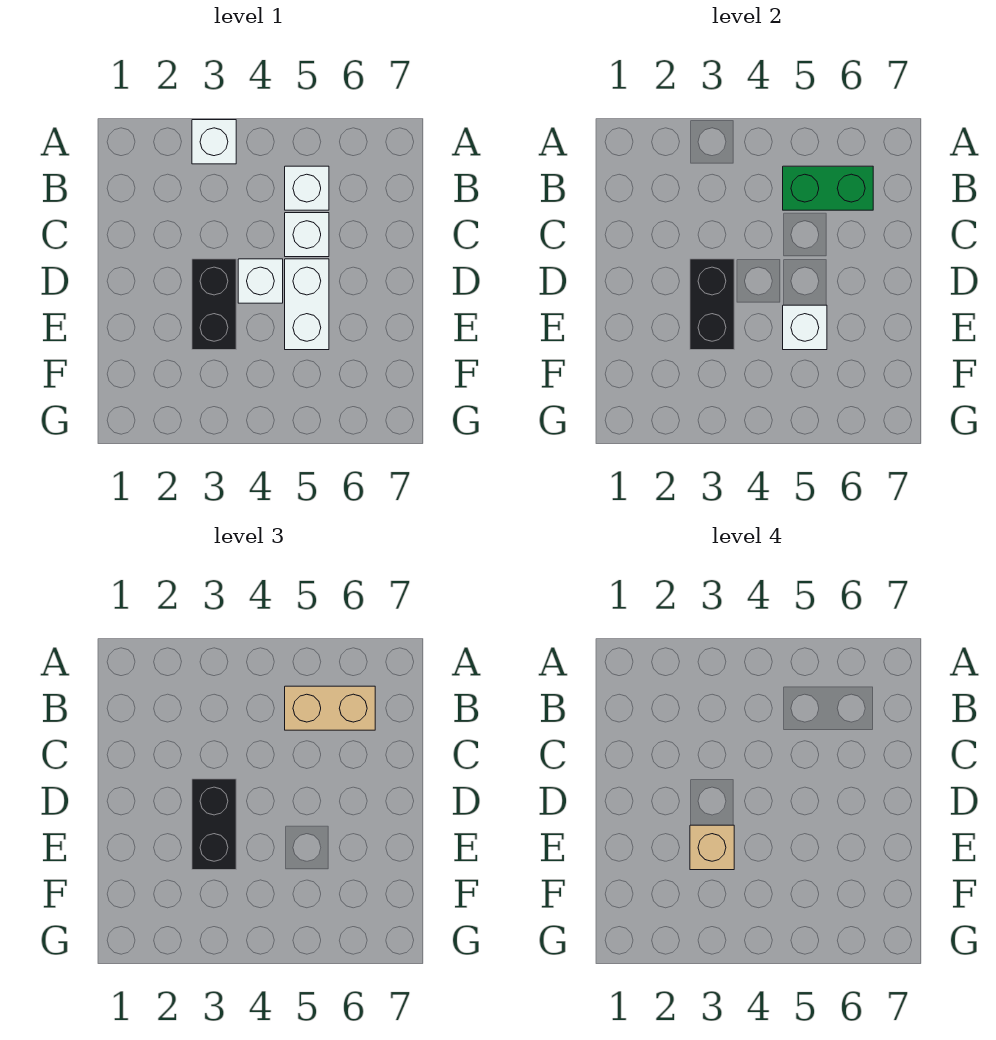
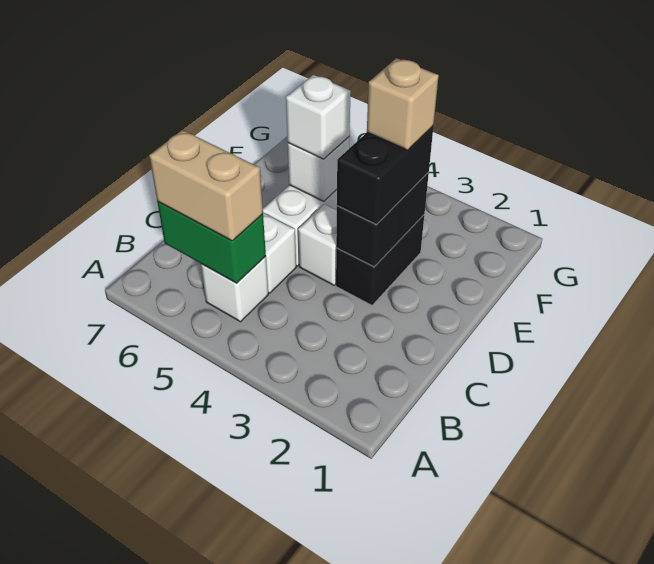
white brick A3 level 1 -> white brick E5 level 3

